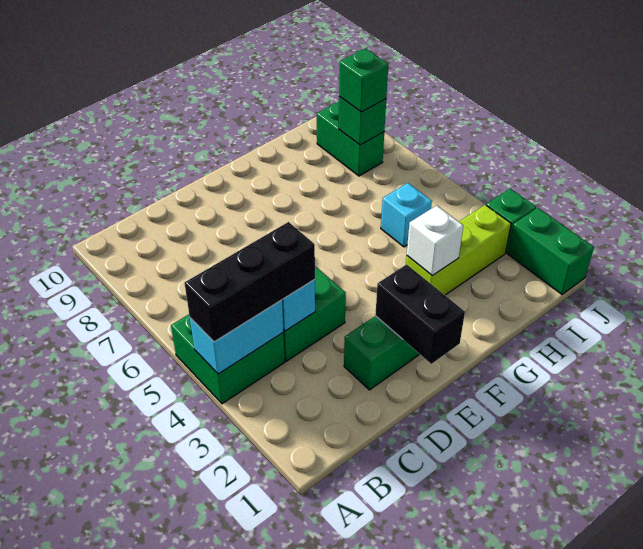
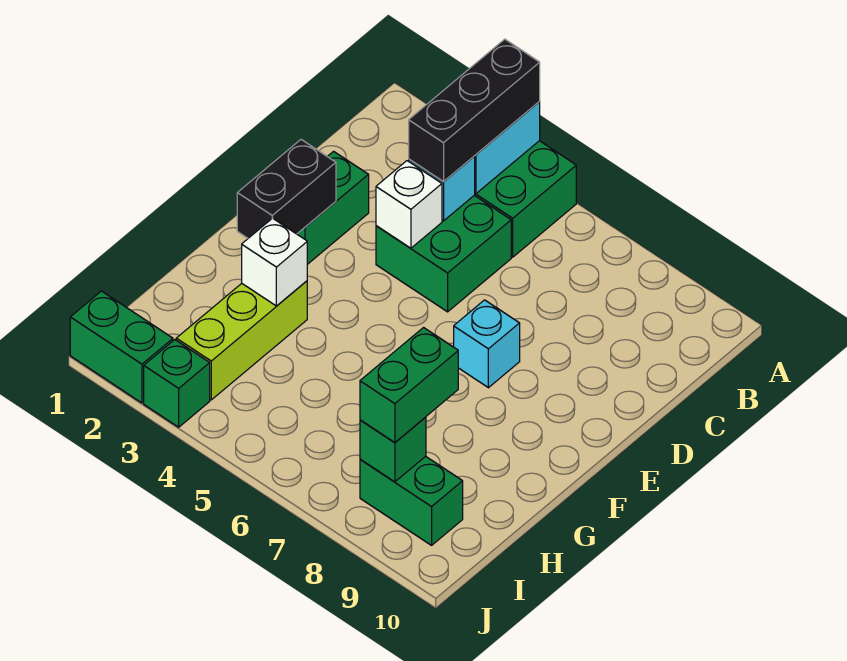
none -> white brick D4 level 2
black brick E1:E2 level 2 -> black brick E2:F2 level 2
cyan brick H5 level 1 -> cyan brick E7 level 1
green brick I8 level 3 -> green brick H8:I8 level 3

